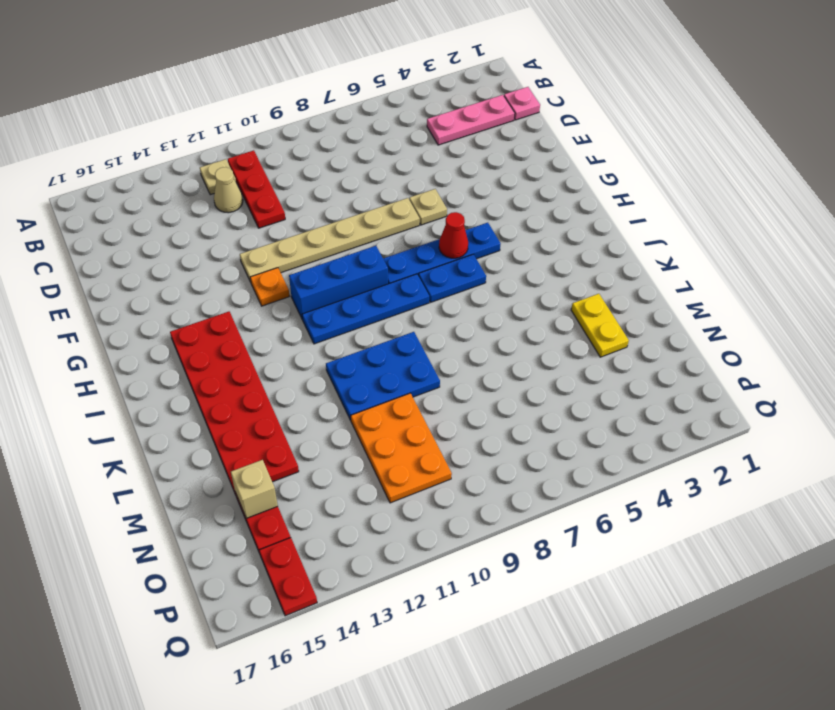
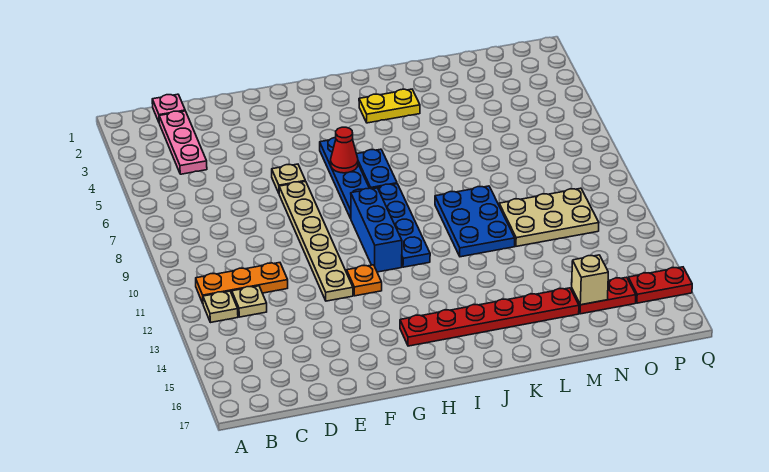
red plate B11:D11 level 1 -> orange plate B11:D11 level 1
tan cone C12 level 1 -> tan plate C12 level 1
red plate H14:M15 level 1 -> red plate H15:M15 level 1
yellow plate L3:M3 level 1 -> yellow plate J3:K3 level 1
orange plate M10:O11 level 1 -> tan plate M10:O11 level 1

